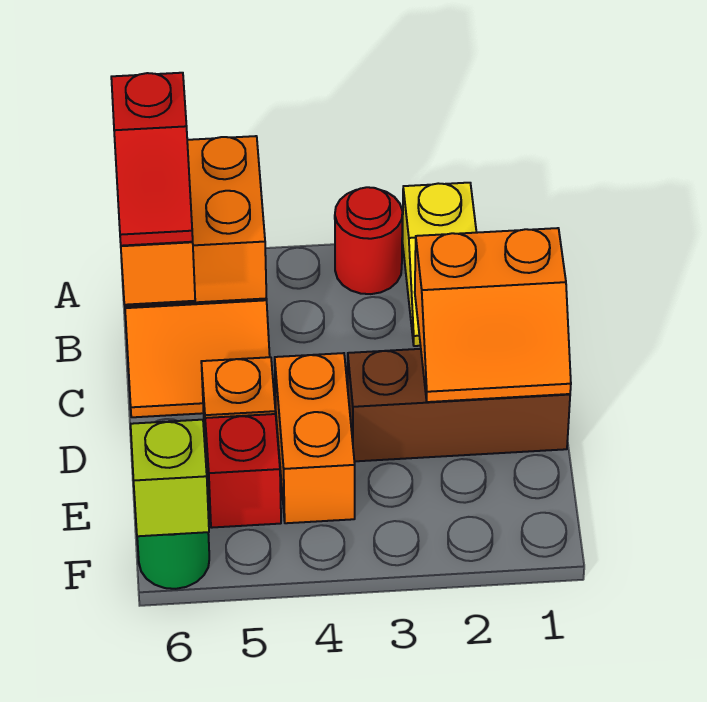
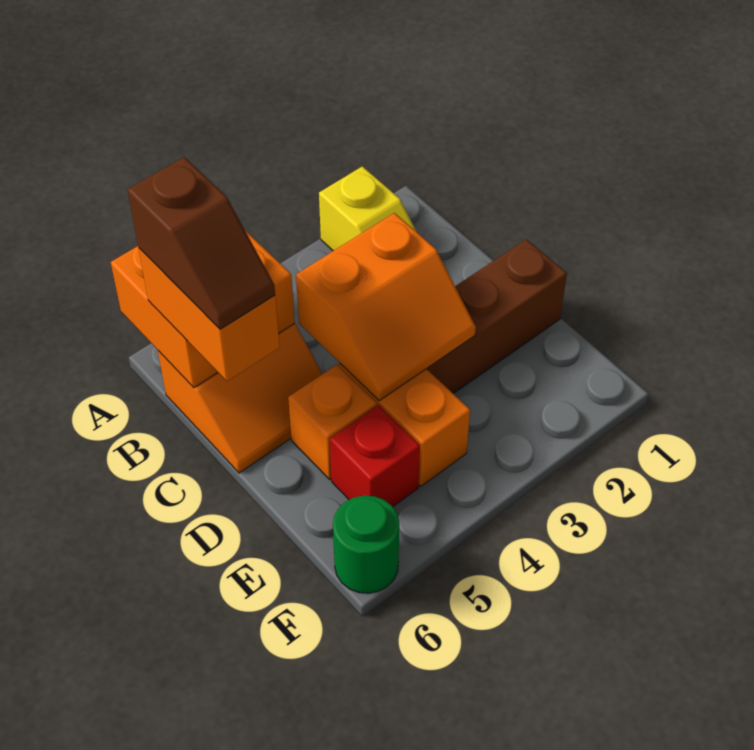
red round brick A3 level 1 -> none
red slope B6:C6 level 4 top B -> brown slope B6:C6 level 4 top B
orange slope C1:D2 level 2 top C -> orange slope C3:D4 level 2 top C
lime brick F6 level 2 -> none

